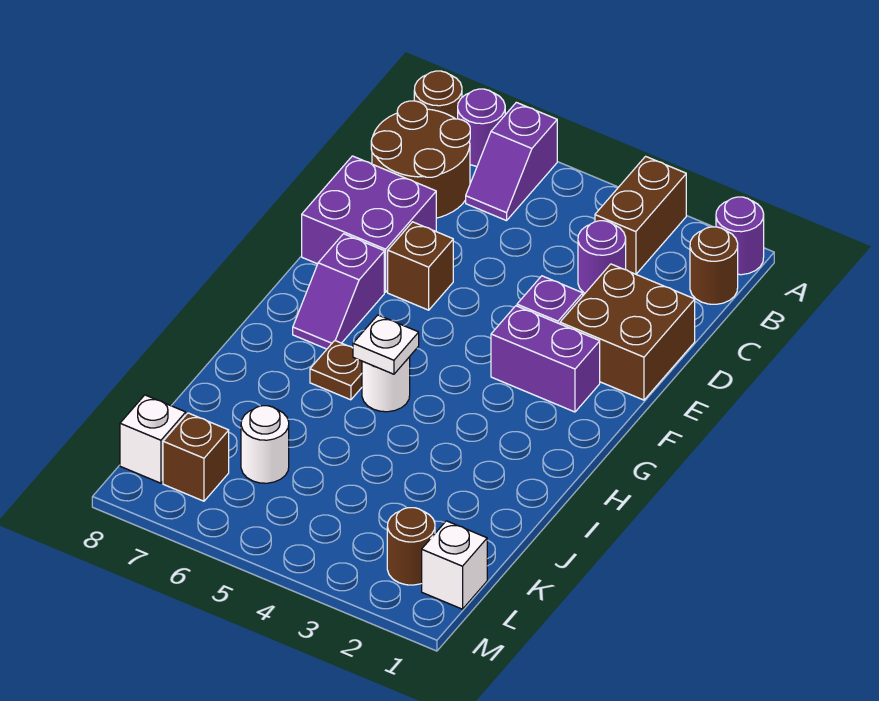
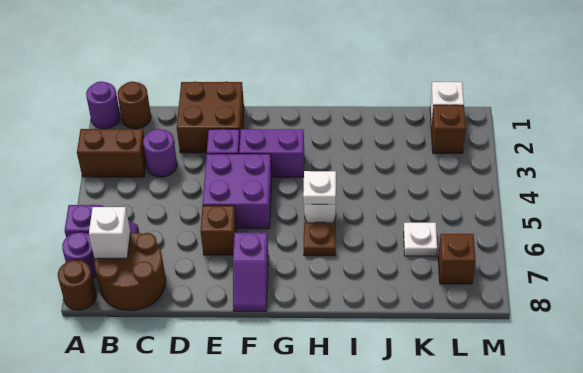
purple brick D7:E8 level 1 -> purple brick E4:F5 level 1
purple brick F2:F3 level 1 -> purple brick F3:G3 level 1
purple slope F7:G7 level 1 top F -> purple slope F7:F8 level 1 top 7
white round brick K6 level 1 -> white plate K6 level 1
brown round brick L2 level 1 -> brown brick L2 level 1
white brick L8 level 1 -> white brick B7 level 2

